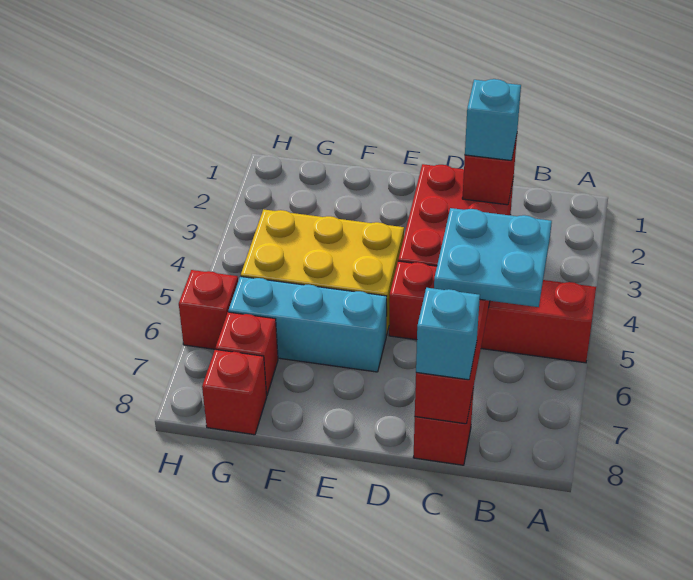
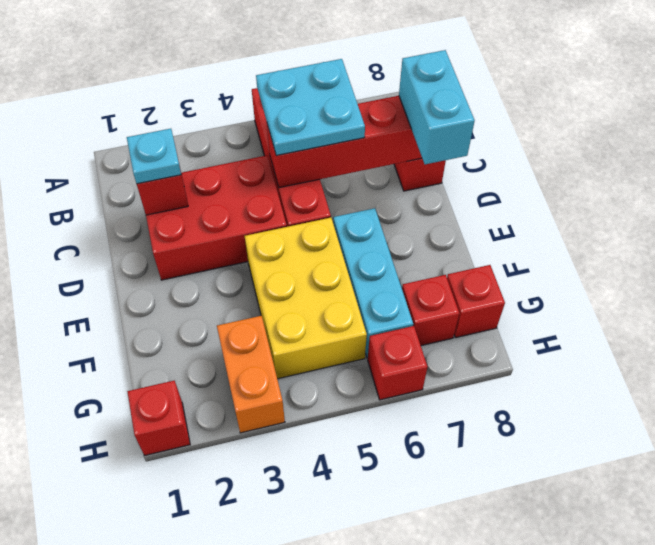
cyan brick C2 level 3 -> cyan plate C2 level 3
cyan brick C8 level 3 -> cyan brick C8:D8 level 3
none -> orange brick G3:H3 level 1
none -> red brick H1 level 1

